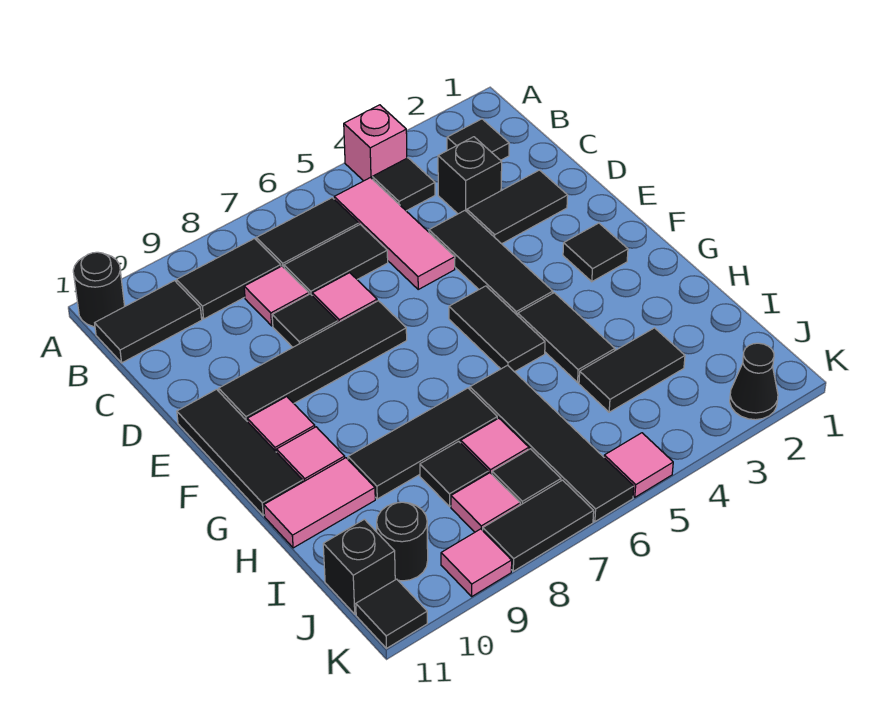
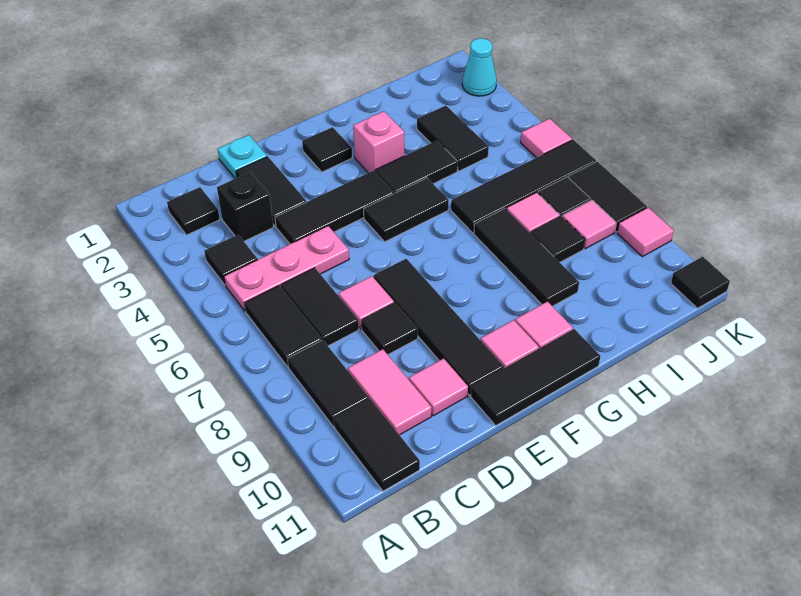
pink brick A4 level 1 -> pink brick G3 level 1
black round brick A11 level 1 -> none
pink tile B5:D5 level 1 -> pink plate B5:D5 level 1
pink tile C8 level 1 -> pink tile D10 level 1
none -> cyan plate D1 level 1
pink tile H10:H11 level 1 -> pink tile C9:C10 level 1
black round brick J10 level 1 -> none
black brick J11 level 1 -> none
black cone K2 level 1 -> cyan cone K2 level 1

